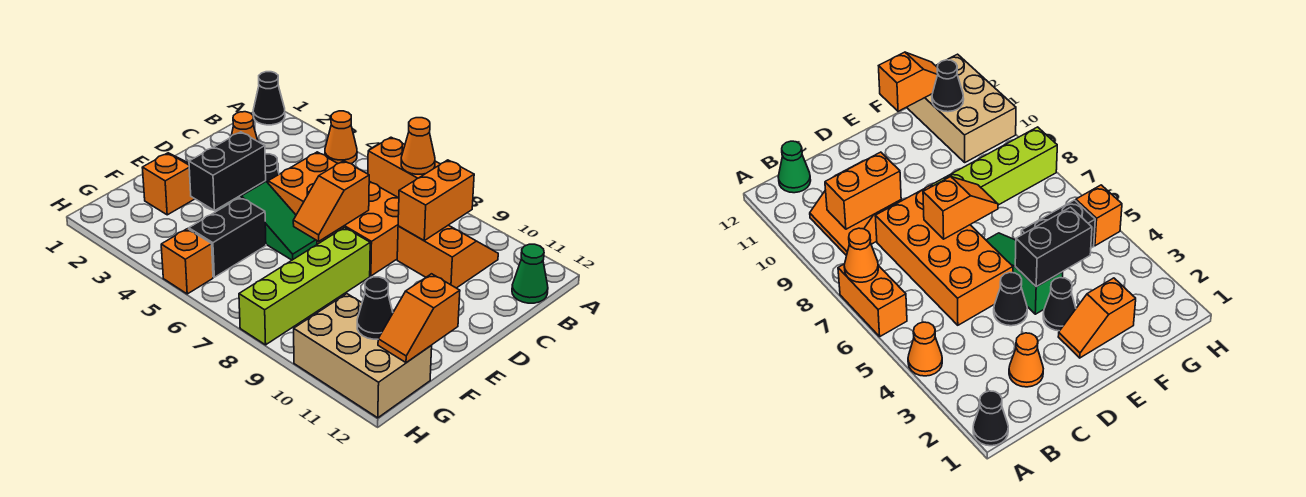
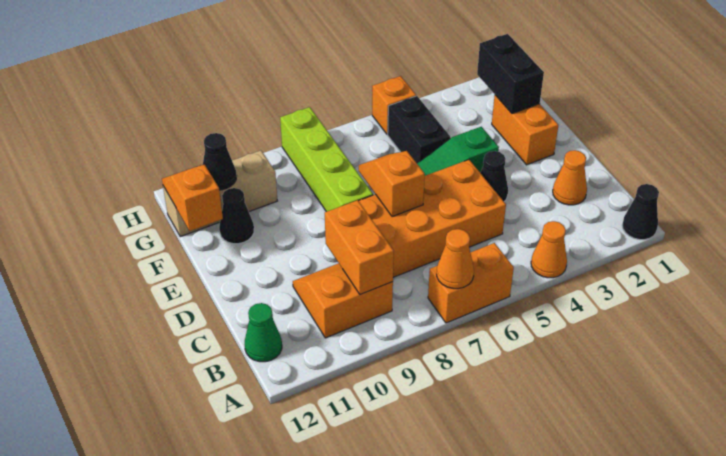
orange slope B9:C10 level 1 top C -> orange slope B9:C10 level 1 top B
orange slope E2:F2 level 1 top F -> orange brick E2:F2 level 1
black cone E3 level 1 -> black cone F11 level 1
black brick E4:F4 level 2 -> black brick F2:G2 level 2
tan brick G10:H12 level 1 -> tan brick G10:G12 level 1

